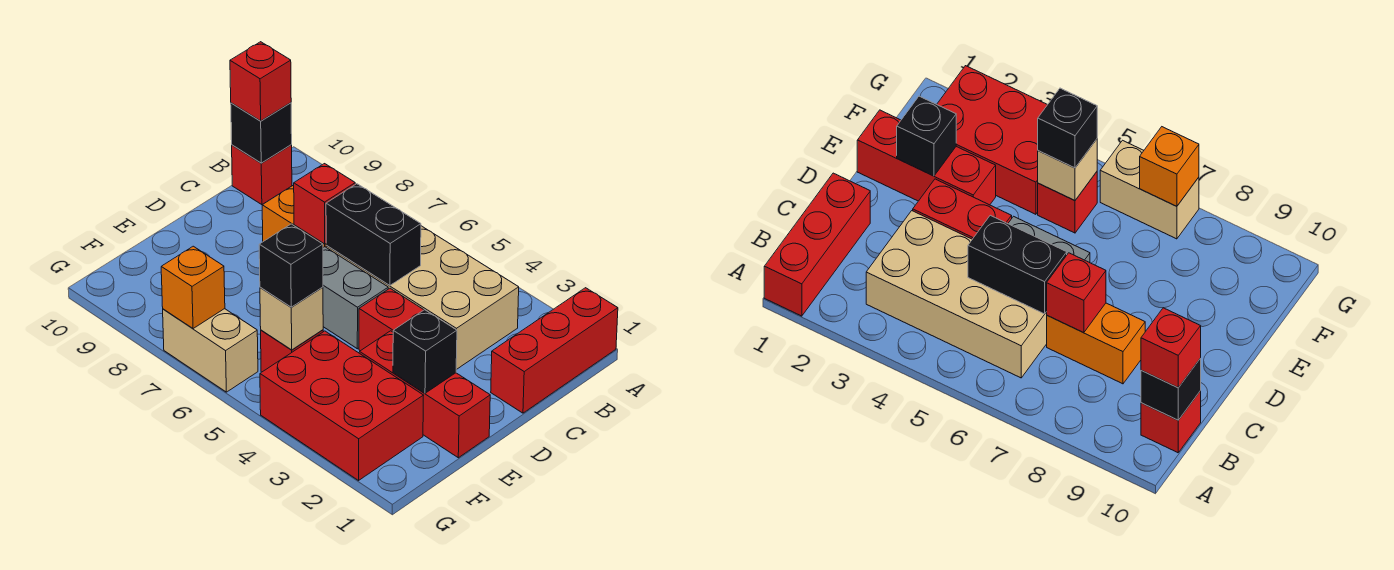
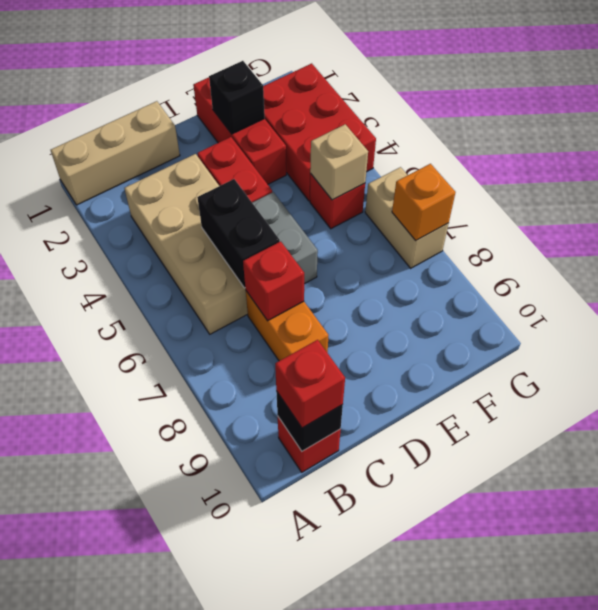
red brick A1:C1 level 1 -> tan brick A1:C1 level 1
black brick F5 level 3 -> none

